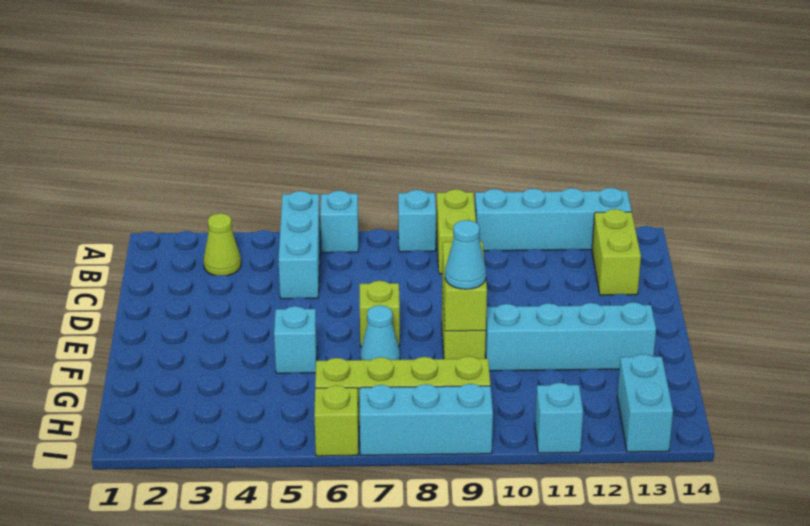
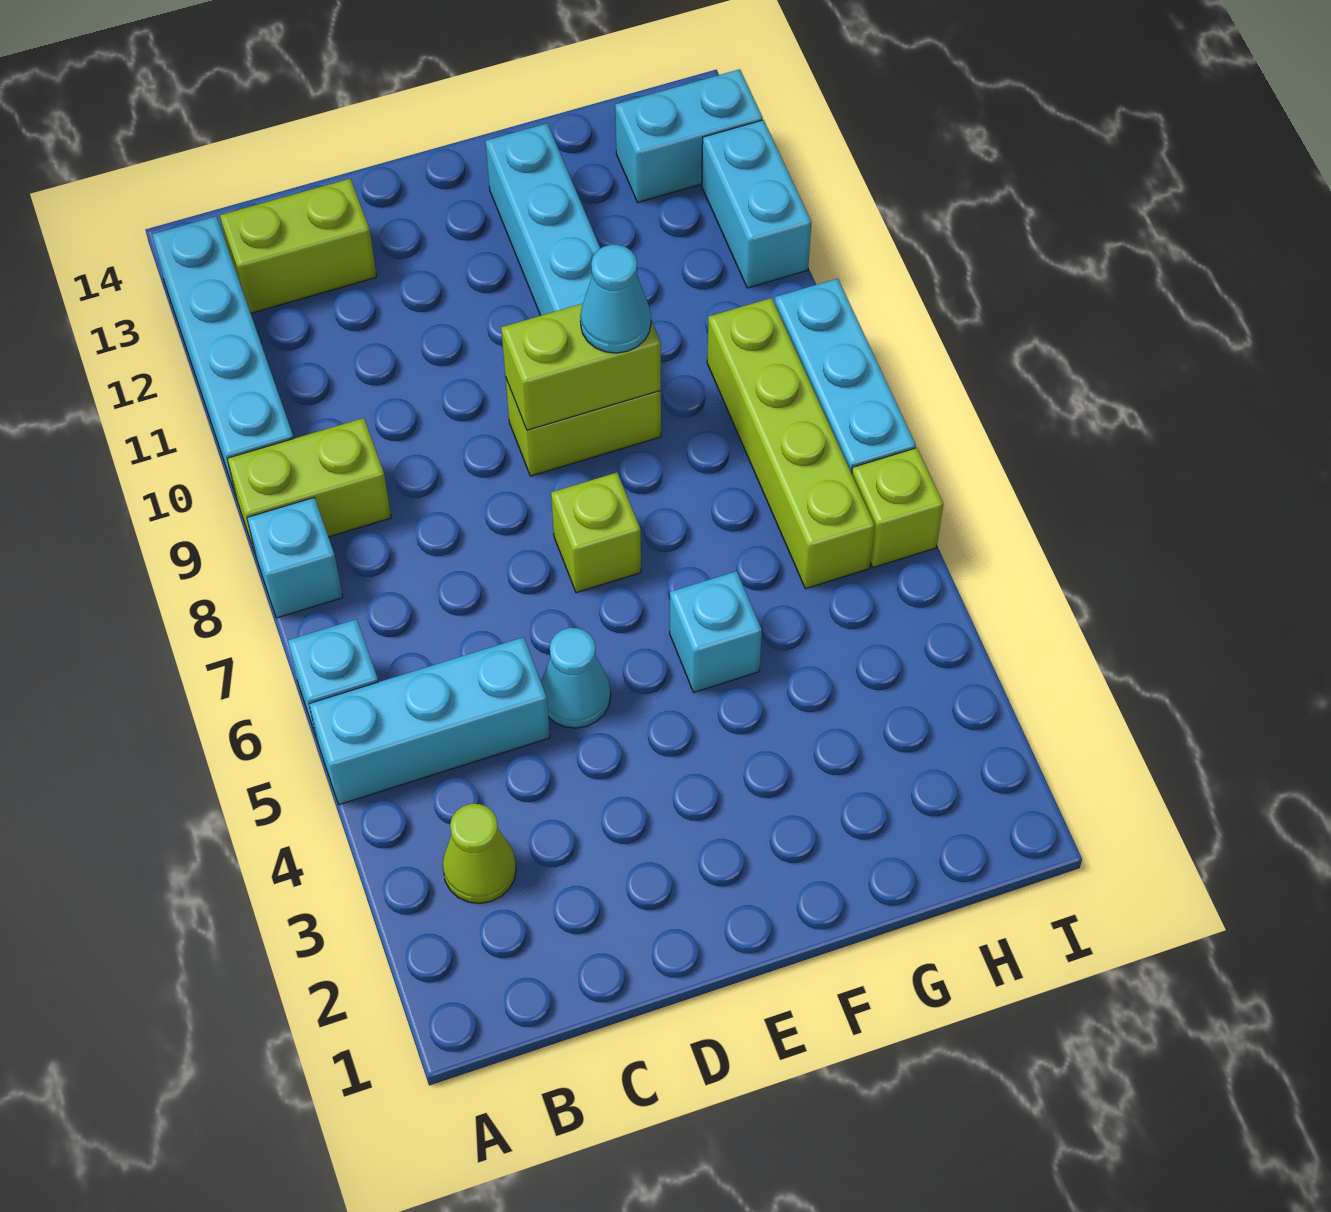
cyan cone F7 level 1 -> cyan cone D5 level 1
cyan brick I11 level 1 -> cyan brick I11:I12 level 1

